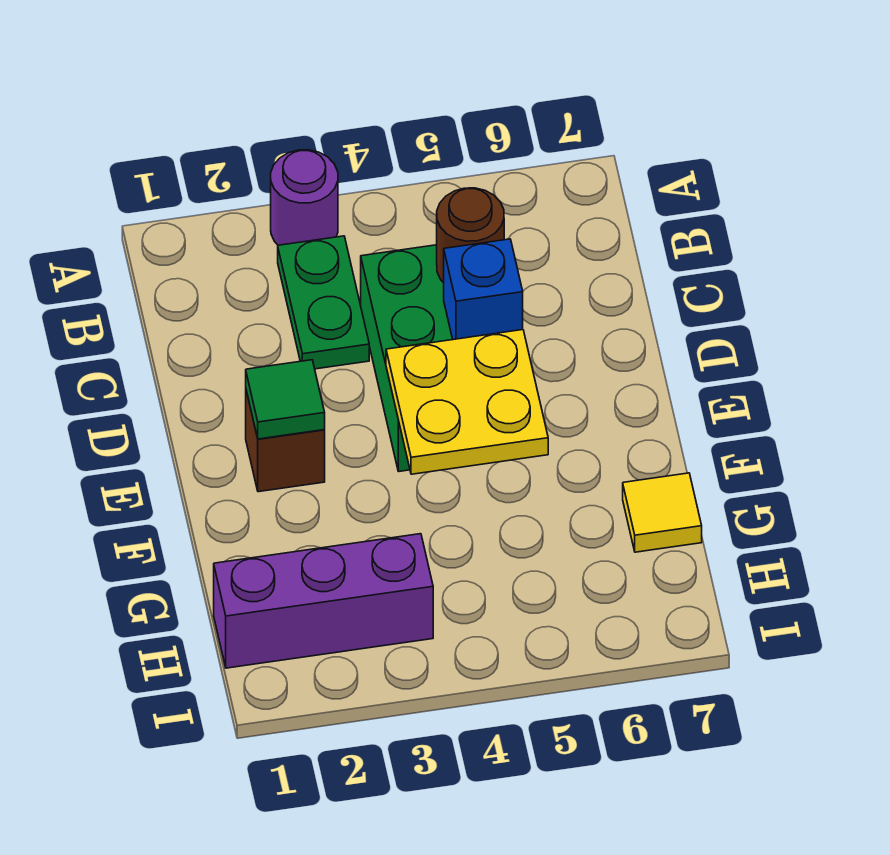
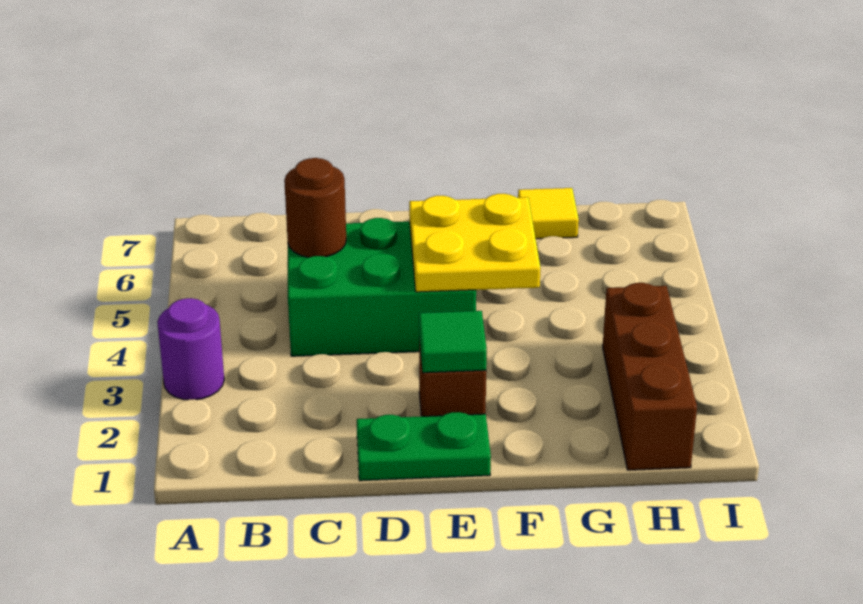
green plate B3:C3 level 1 -> green plate D1:E1 level 1
blue brick D5 level 2 -> none
purple brick H1:H3 level 1 -> brown brick H1:H3 level 1

